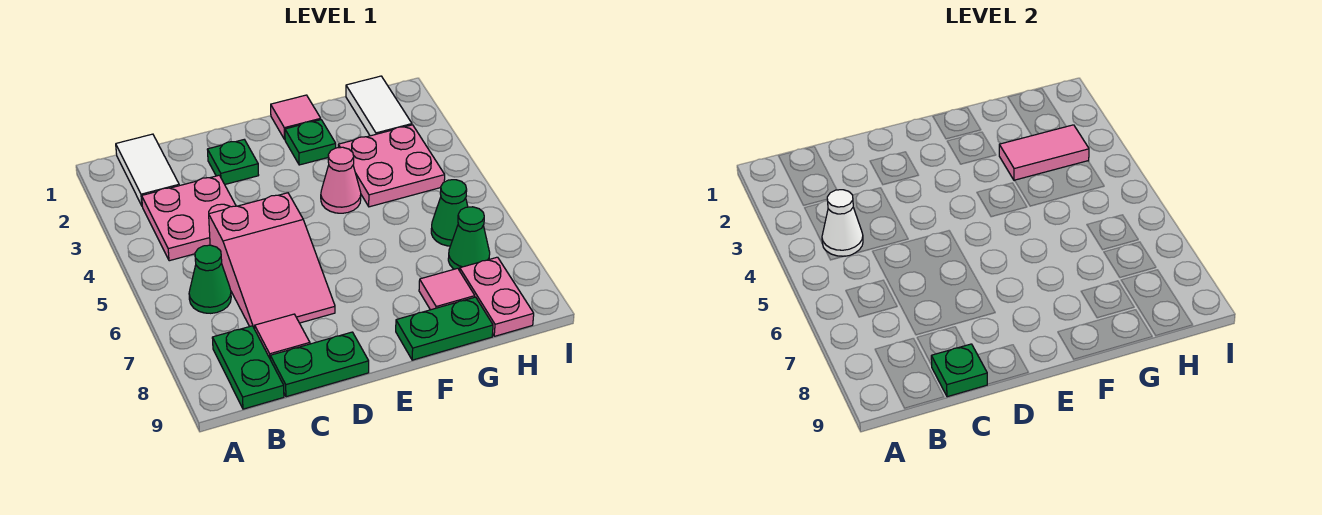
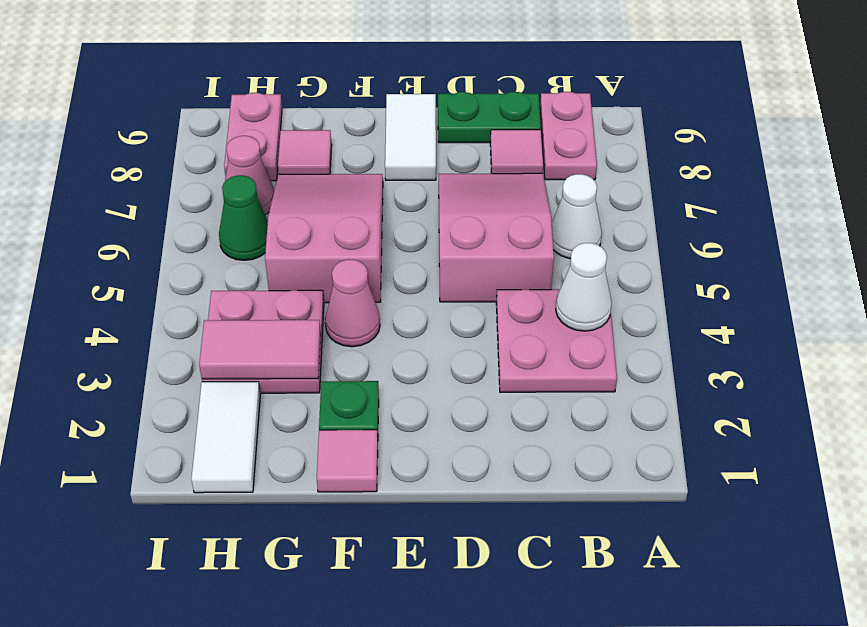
white tile B1:B2 level 1 -> white tile E8:E9 level 1
green cone B6 level 1 -> white cone B6 level 1
green plate B8:B9 level 1 -> pink plate B8:B9 level 1
green plate C9 level 2 -> none
green plate D2 level 1 -> none
none -> pink slope F5:G7 level 1 top 5
green plate F9:G9 level 1 -> none
green cone H7 level 1 -> pink cone H7 level 1

